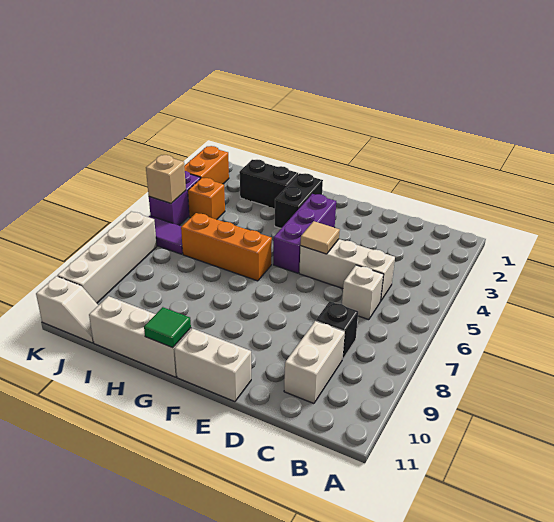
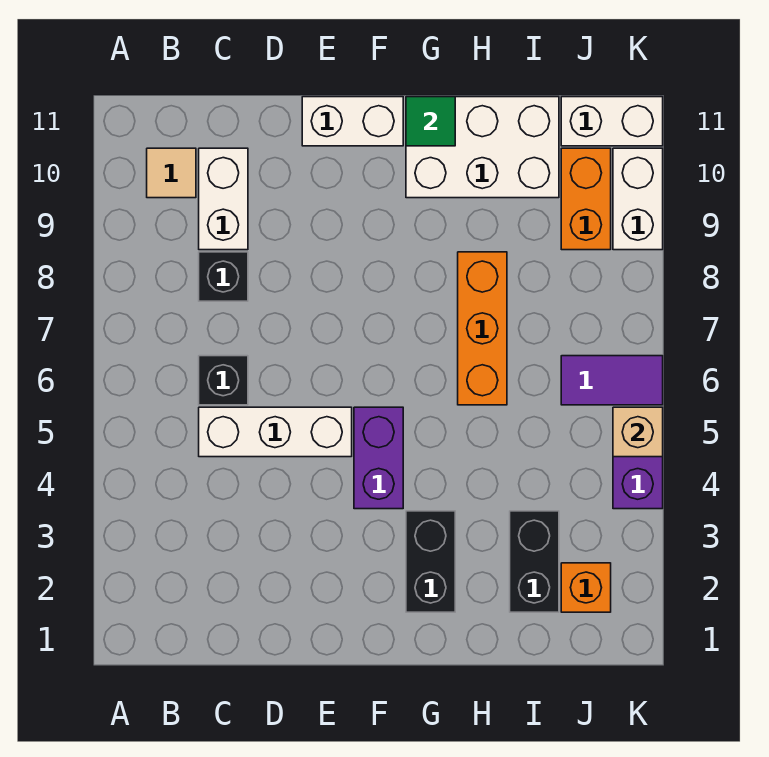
white brick C6 level 1 -> black brick C6 level 1
tan tile E5 level 2 -> tan tile B10 level 1
purple brick F3:F5 level 1 -> purple brick F4:F5 level 1
orange brick G6:I6 level 1 -> orange brick H6:H8 level 1
white brick G11:I11 level 1 -> white brick G10:I11 level 1
black brick H2:I2 level 1 -> black brick I2:I3 level 1
orange brick J4 level 1 -> orange brick J2 level 1
white slope J11:K11 level 1 top K -> white brick J11:K11 level 1
orange brick K2:K3 level 1 -> orange brick J9:J10 level 1
white brick K7:K10 level 1 -> white brick K9:K10 level 1

